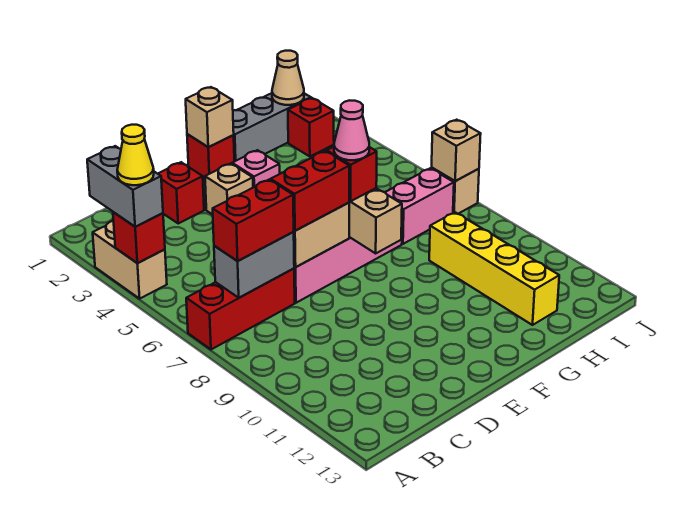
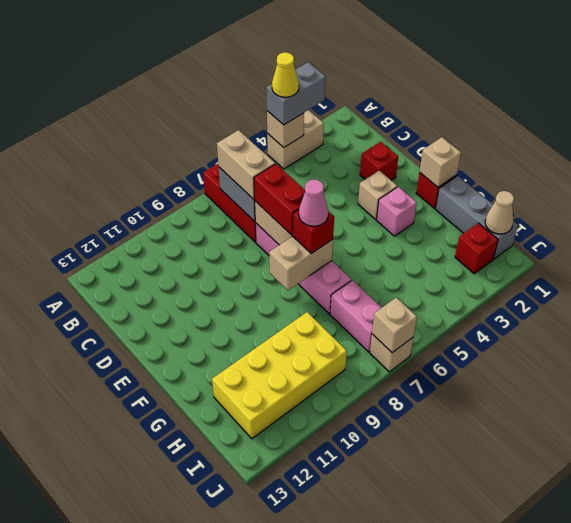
red brick A4 level 2 -> tan brick A4 level 2
red brick B7:C7 level 3 -> tan brick B7:C7 level 3
yellow brick H9:H12 level 1 -> yellow brick H9:I12 level 1

